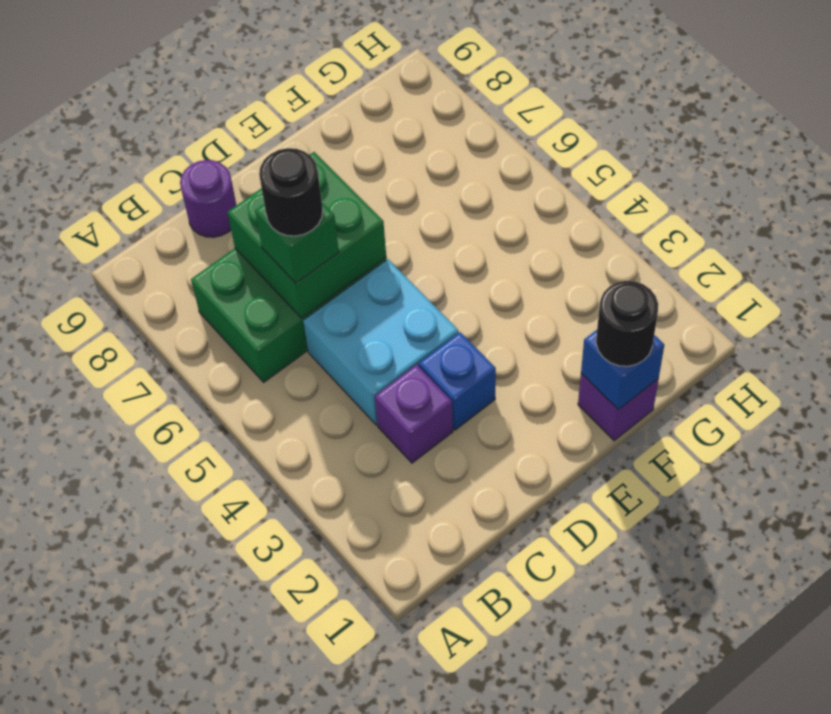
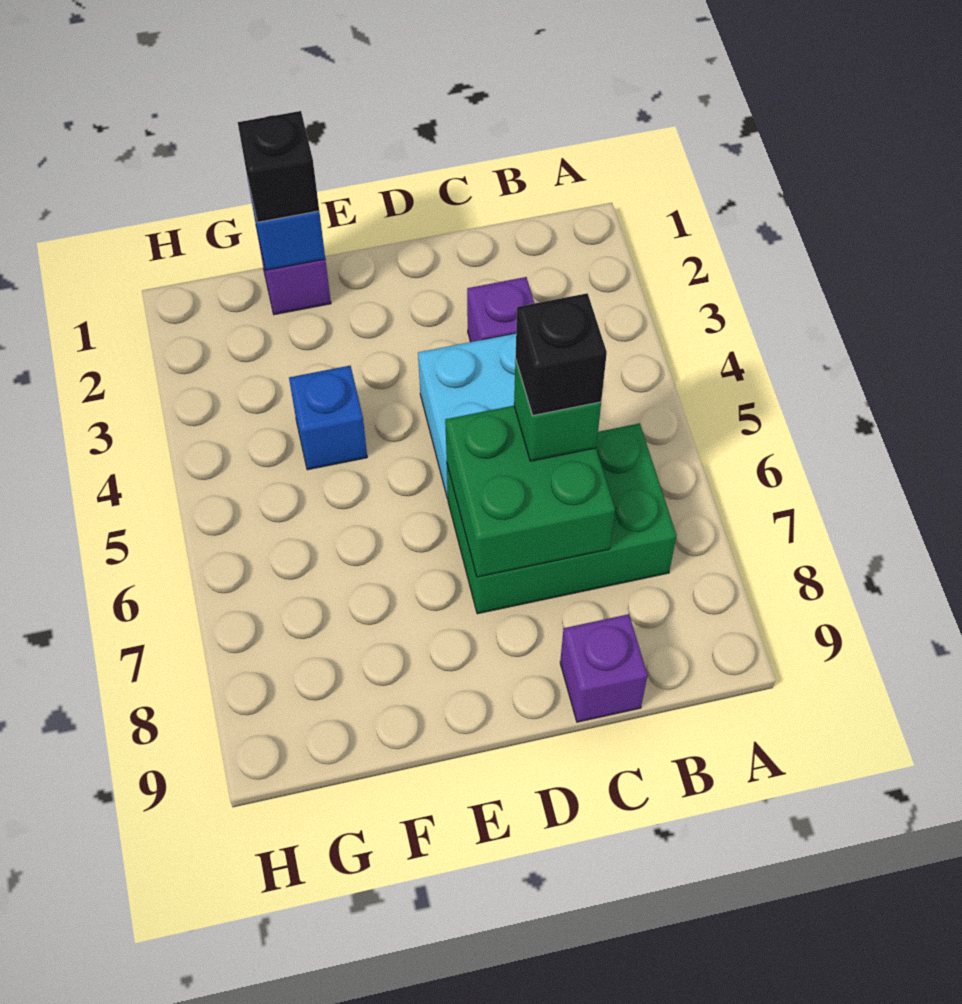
black round brick C6 level 4 -> black brick C6 level 4
purple round brick C9 level 1 -> purple brick C9 level 1
blue brick D3 level 1 -> blue brick F4 level 1
black round brick F1 level 3 -> black brick F1 level 3

